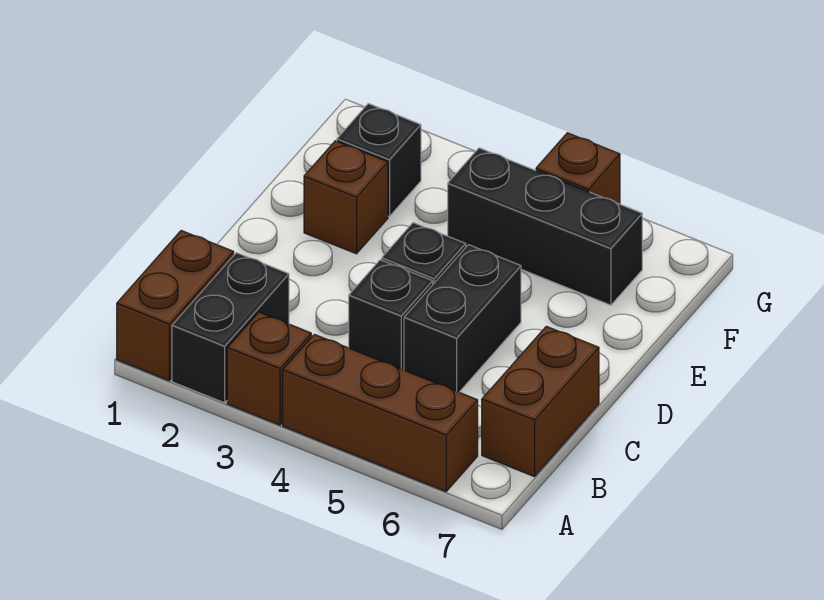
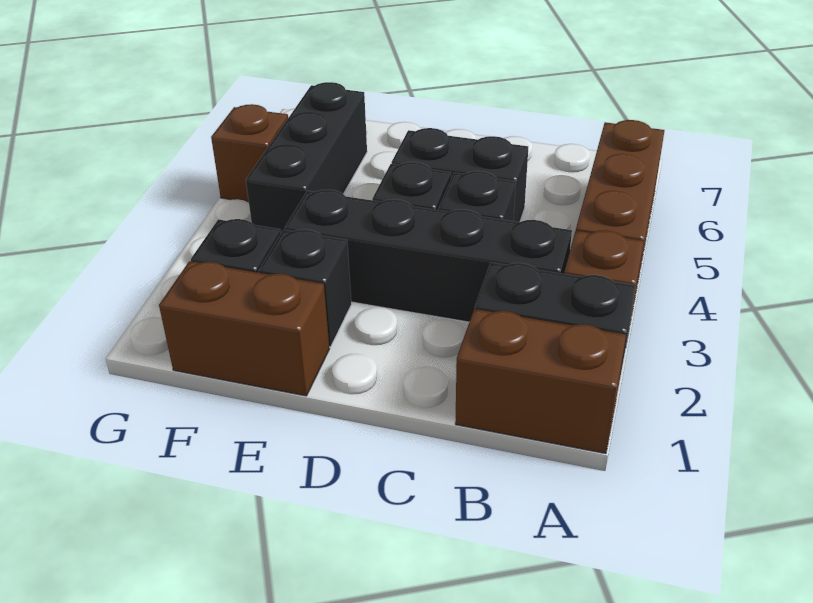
none -> black brick B3:E3 level 1
brown brick B7:C7 level 1 -> brown brick E1:F1 level 1
brown brick E2 level 1 -> black brick E2 level 1

